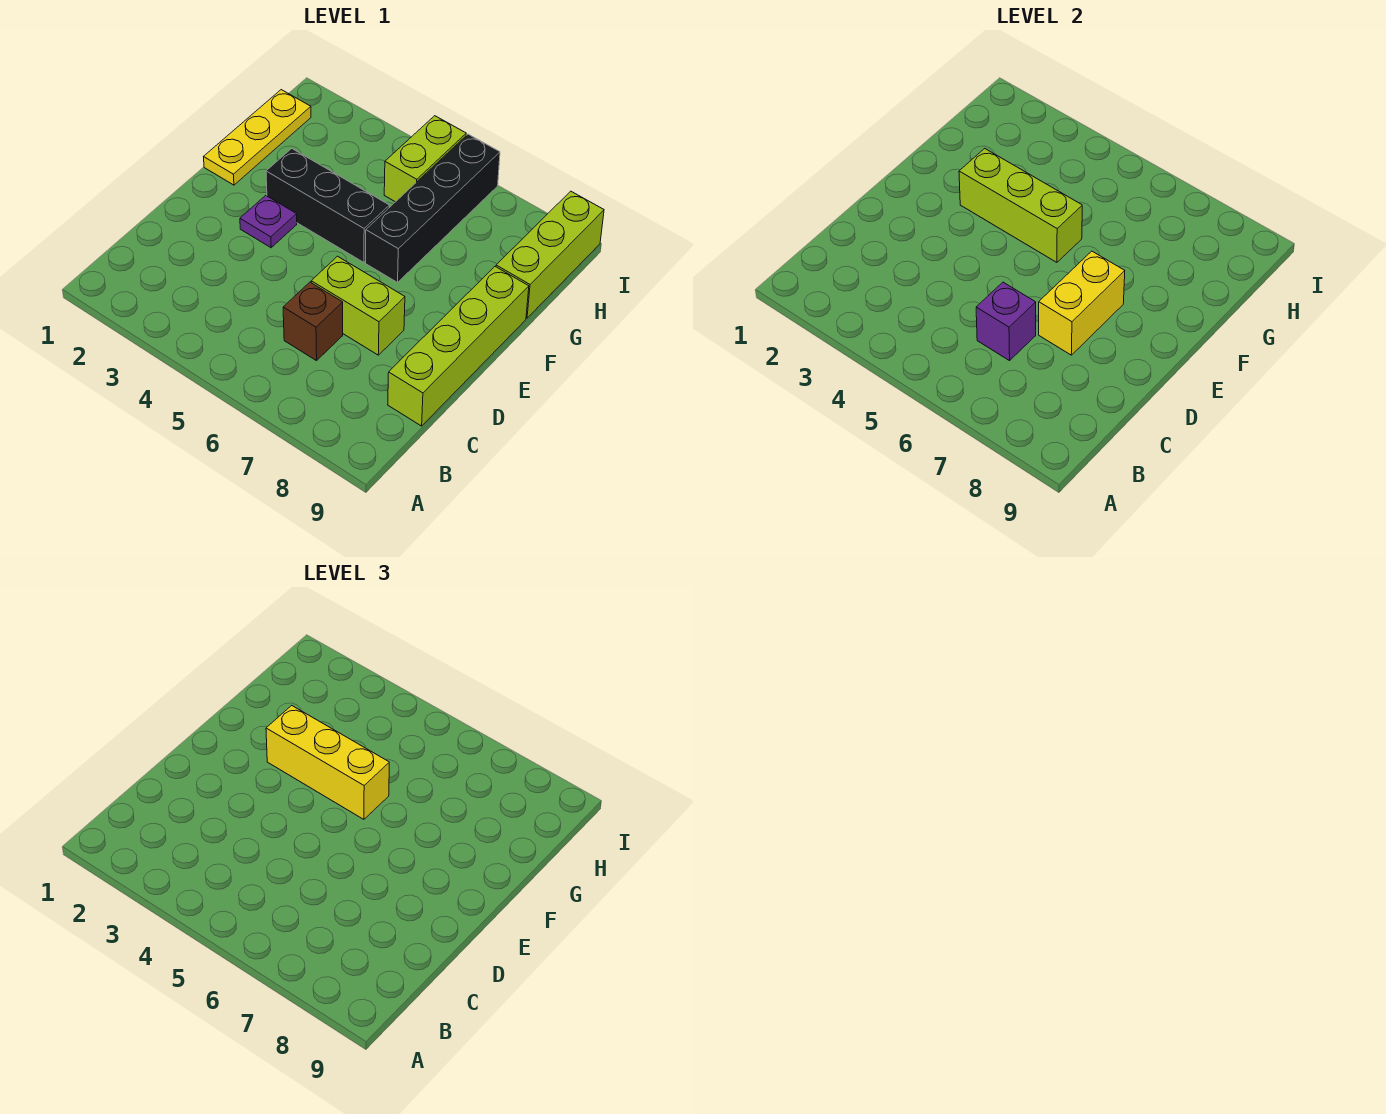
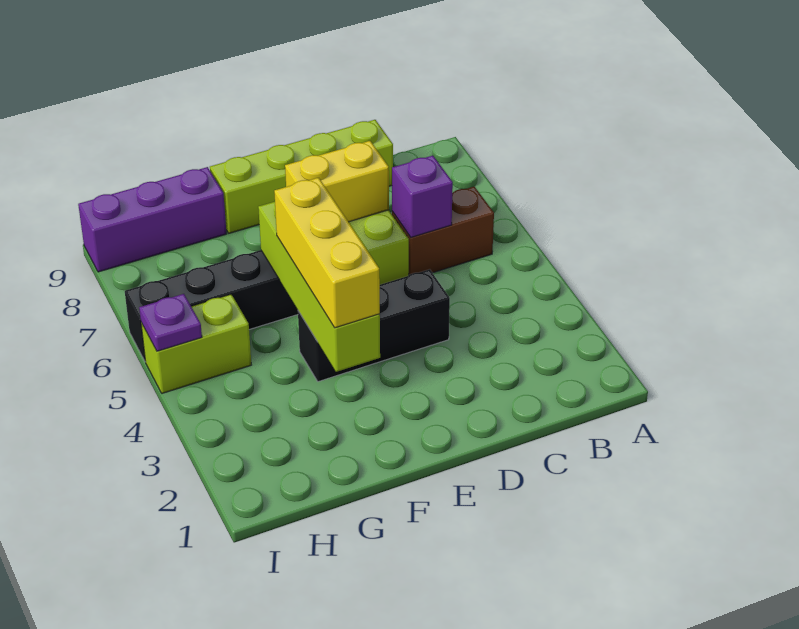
brown brick C6 level 1 -> brown brick B6:C6 level 1
purple plate E3 level 1 -> purple plate I5 level 2
yellow plate F1:H1 level 1 -> none
black brick F3:F5 level 1 -> black brick D4:F4 level 1
lime brick F3:F5 level 2 -> lime brick F3:F6 level 2
lime brick G9:I9 level 1 -> purple brick G9:I9 level 1

